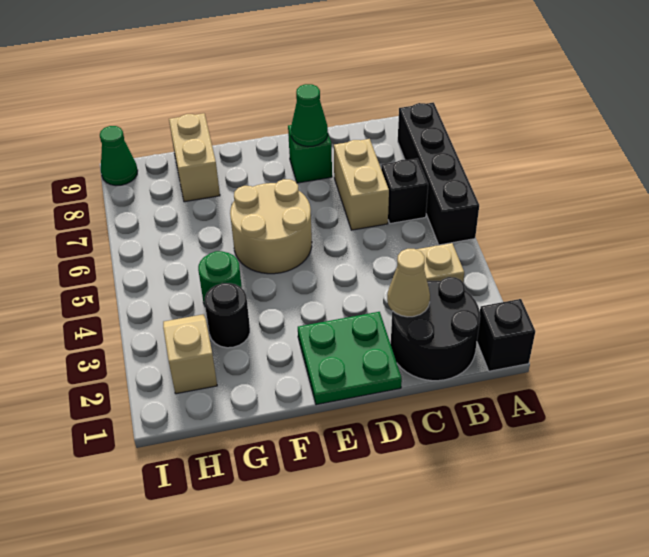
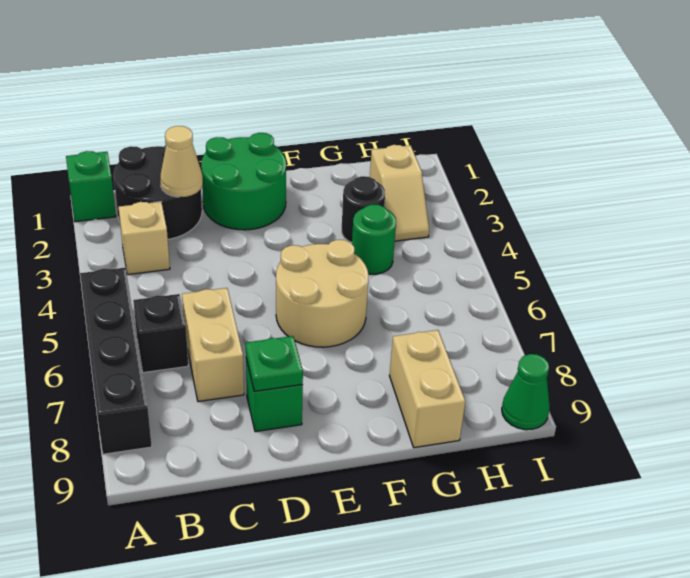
black brick A1 level 1 -> green brick A1 level 1
green plate D1:E2 level 1 -> green round brick D1:E2 level 1
green cone D8 level 2 -> green plate D8 level 2

